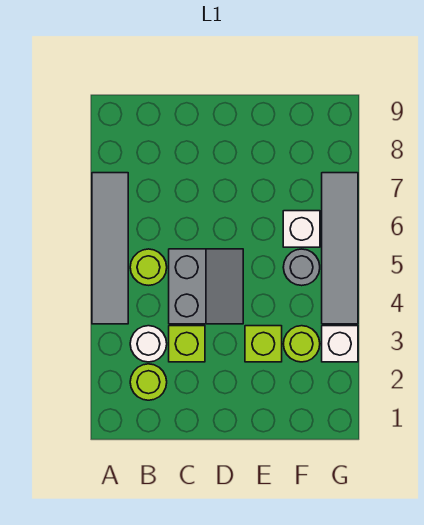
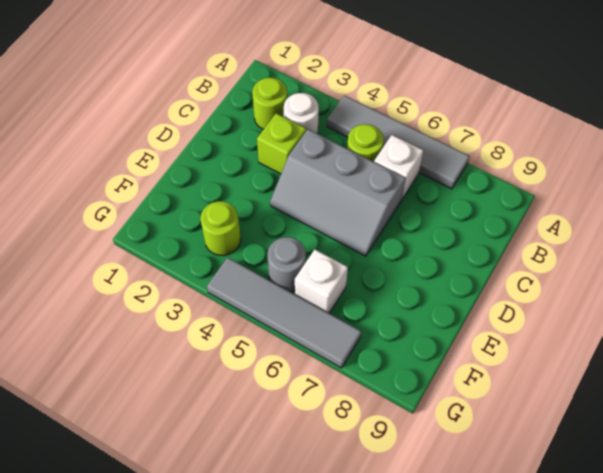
grey slope C4:D5 level 1 top C -> grey slope C4:D6 level 1 top C
lime brick E3 level 1 -> none
white brick G3 level 1 -> white brick B6 level 1

